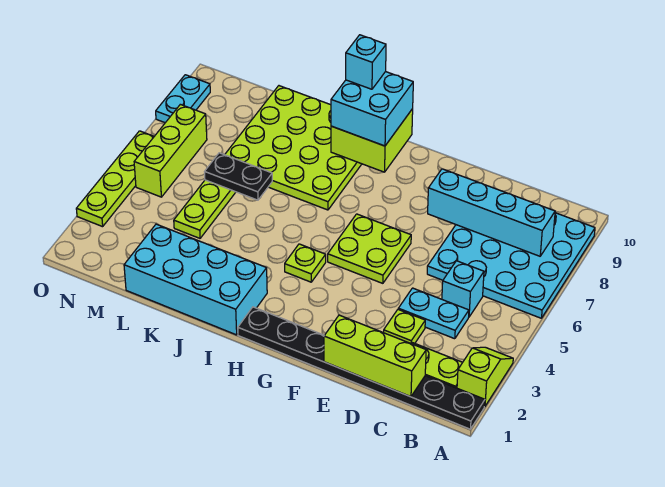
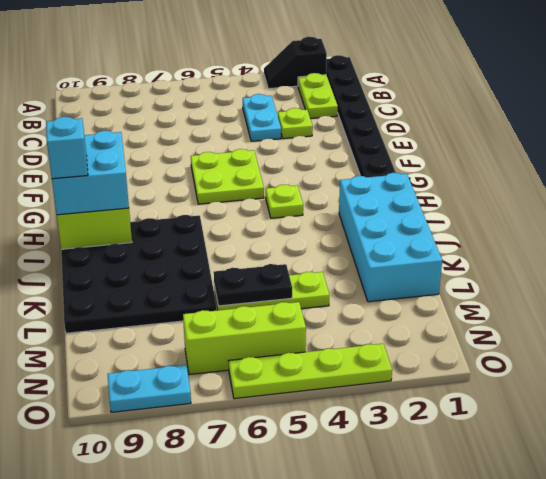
lime slope A2:A3 level 1 top 2 -> black slope A2:A3 level 1 top 2
cyan plate A6:D9 level 1 -> none
cyan brick B8:E8 level 2 -> none
lime brick C1:E1 level 2 -> none
cyan brick C5 level 1 -> none
lime plate I7:L10 level 1 -> black plate I7:L10 level 1
black plate K6:L6 level 2 -> black plate L5:L6 level 2

